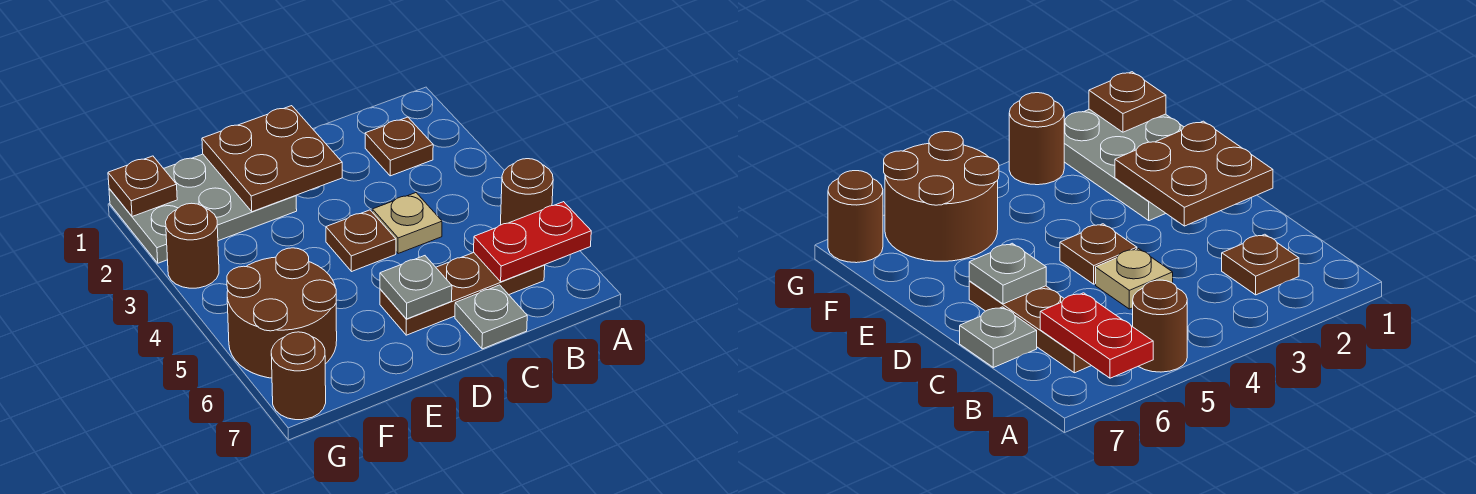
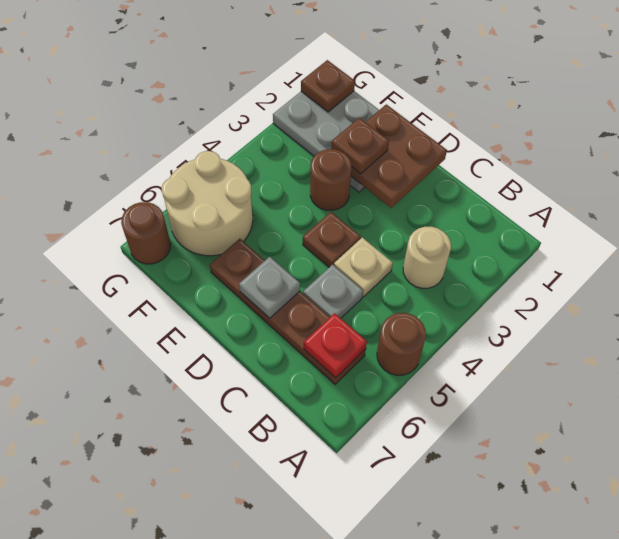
red plate A6:B6 level 2 -> red plate B6 level 2
brown plate B2 level 1 -> brown plate E2 level 3
none -> tan round brick B3 level 1
brown plate B6:D6 level 1 -> brown plate B6:E6 level 1
grey plate C7 level 1 -> grey plate C5 level 1
brown round brick F5:G6 level 1 -> tan round brick F5:G6 level 1
brown round brick G3 level 1 -> brown round brick E3 level 1

